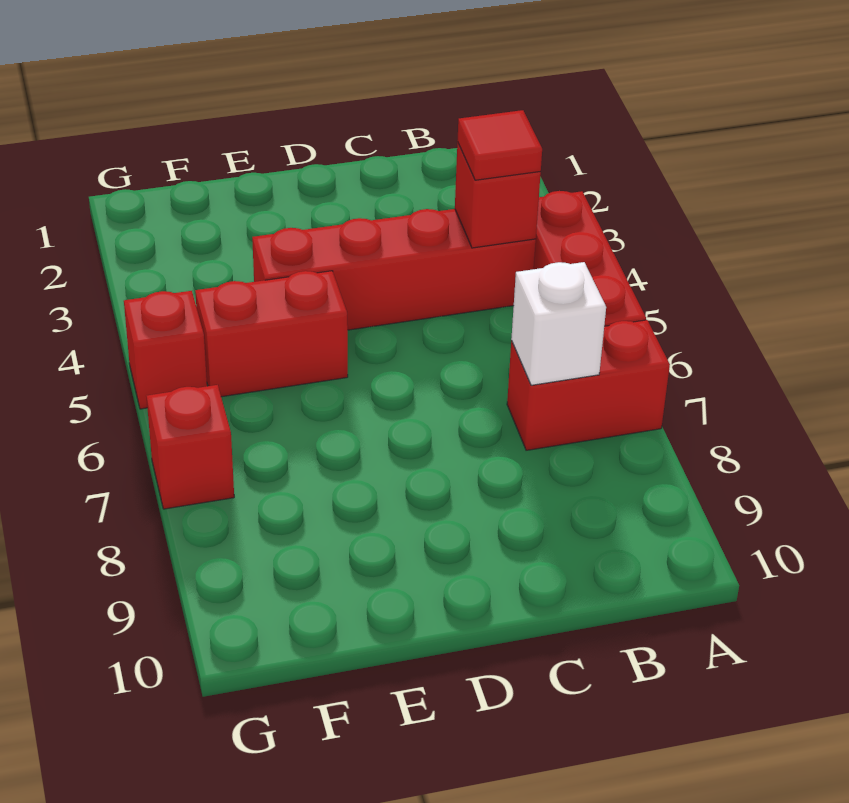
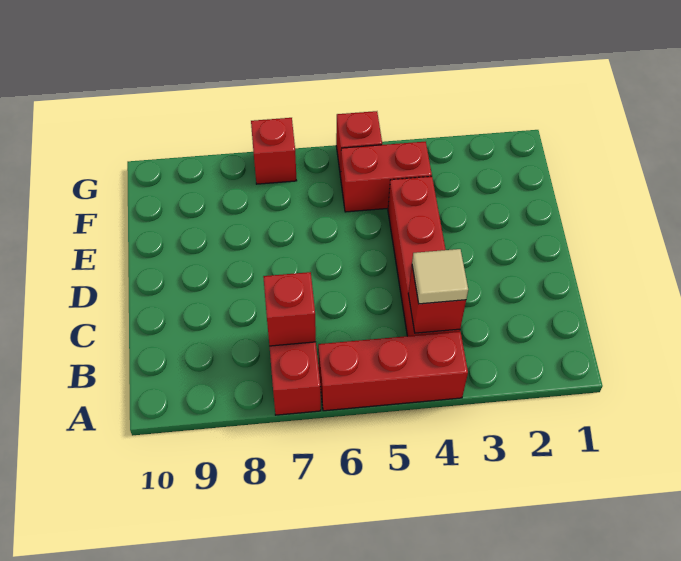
red tile B4 level 3 -> tan tile B4 level 3
white brick B7 level 2 -> red brick B7 level 2
red brick E5:F5 level 1 -> red brick F4:F5 level 1

